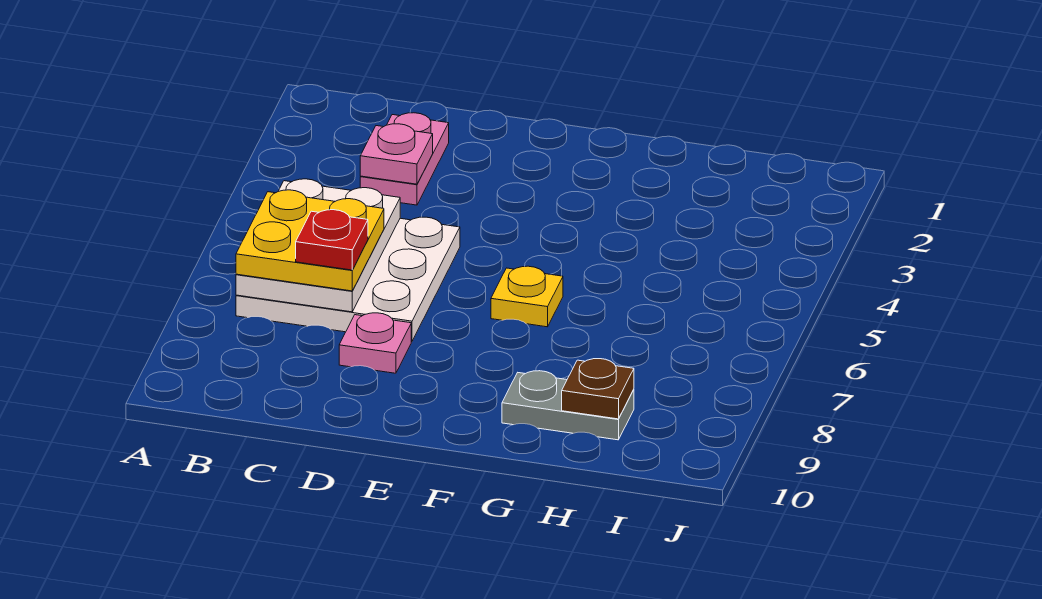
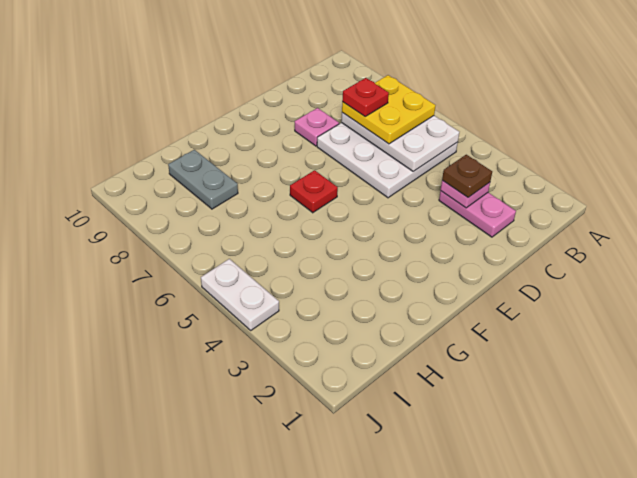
yellow plate F6 level 1 -> red plate F6 level 1
grey plate G9:H9 level 1 -> grey plate H8:H9 level 1
brown plate H9 level 2 -> brown plate C3 level 3
none -> white plate J4:J5 level 1

